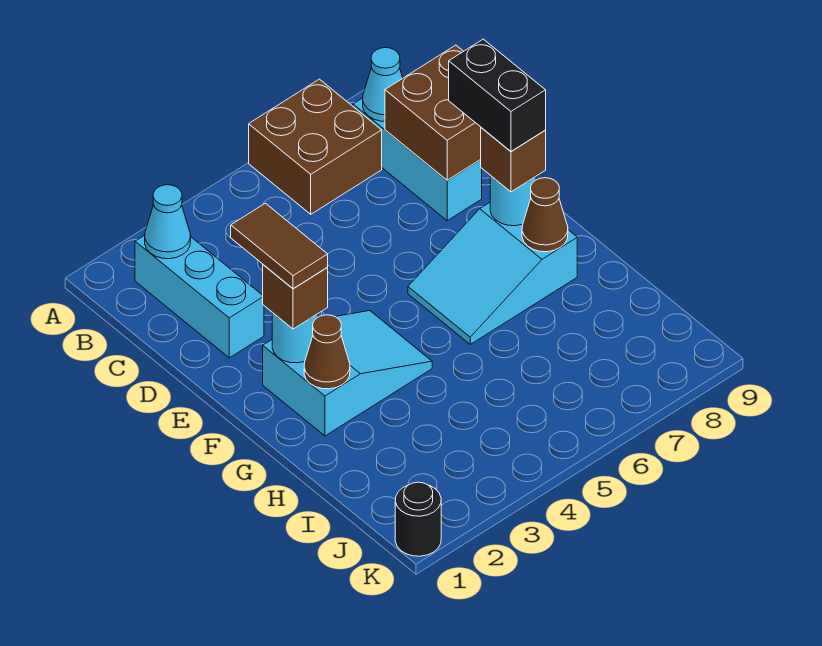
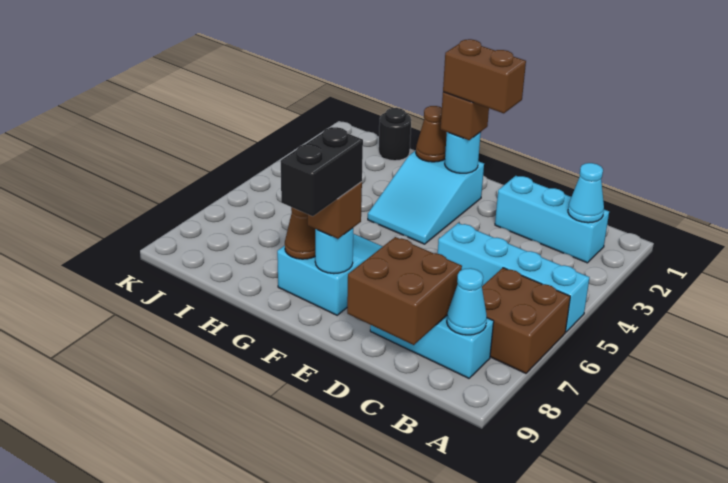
none -> cyan brick A5:D5 level 1
brown tile E2:F2 level 4 -> brown brick E2:F2 level 4
black brick E8:F8 level 4 -> black brick F8:F9 level 4
black round brick K1 level 1 -> black round brick I1 level 1

